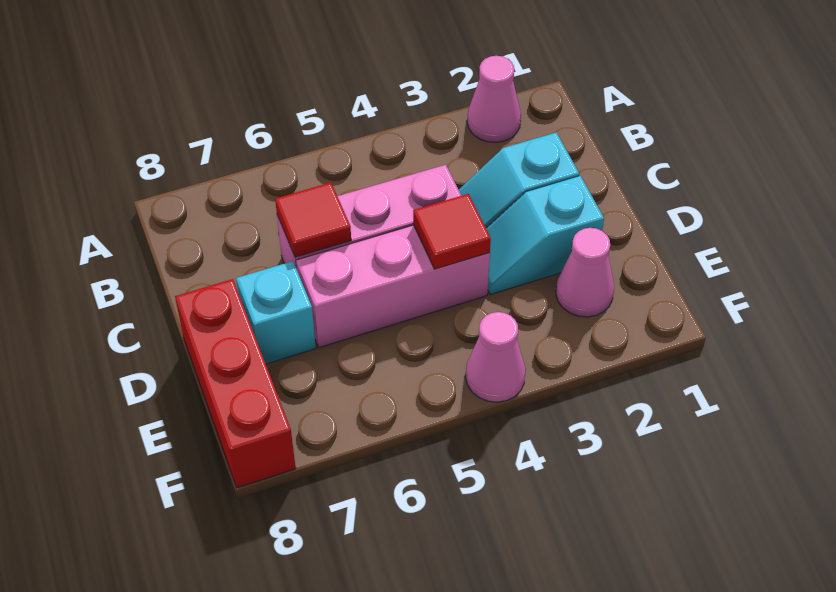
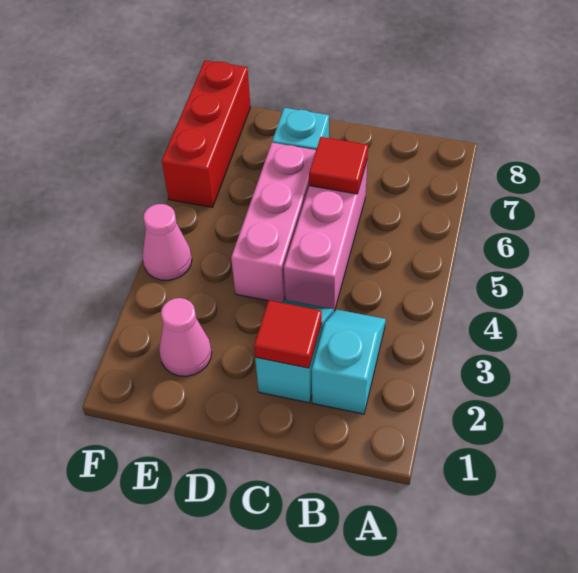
pink cone A2 level 1 -> none
cyan slope D2:D3 level 1 top 2 -> cyan slope B2:B3 level 1 top 2
red tile D4 level 2 -> red tile C2 level 2
red brick D8:F8 level 1 -> red brick F6:F8 level 1

